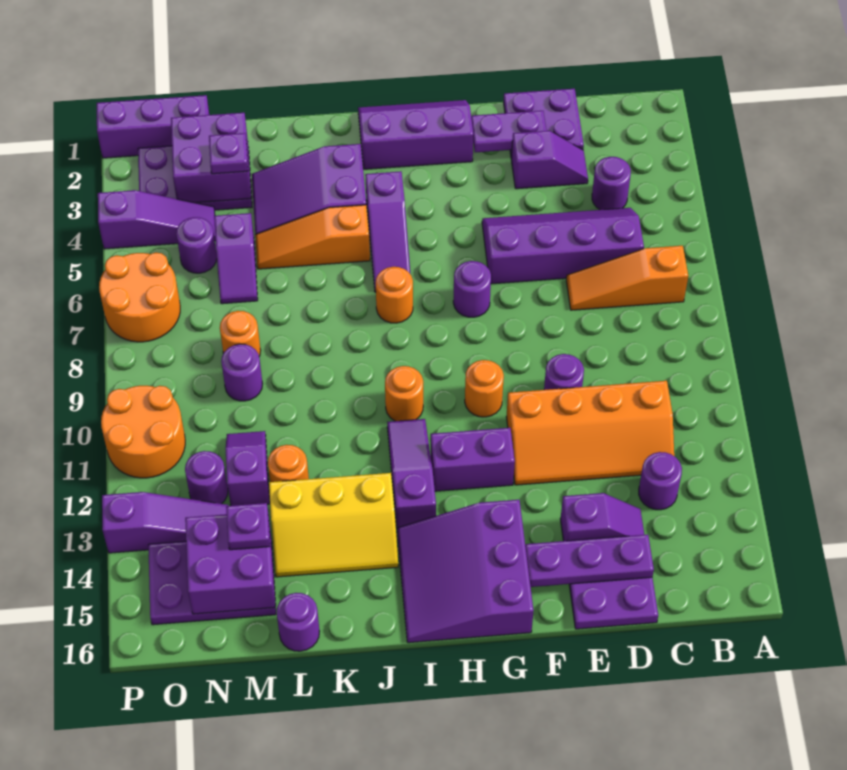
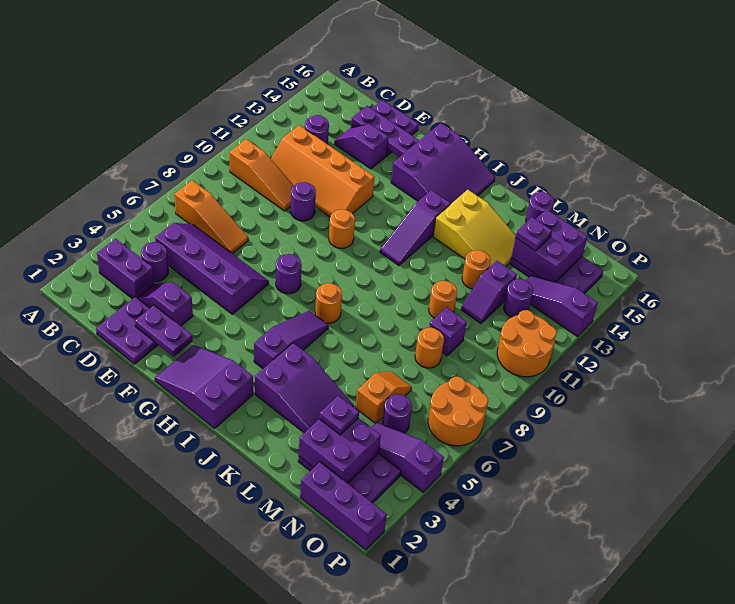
purple slope C5:F6 level 1 top 6 -> purple slope C5:F6 level 1 top 5
orange slope C11:F12 level 1 top 11 -> orange slope C11:F12 level 1 top 12
purple slope G1:I2 level 1 top 2 -> purple slope G1:I2 level 1 top I
purple brick G12:H12 level 1 -> purple brick B3:C3 level 1
orange round brick I10 level 1 -> orange round brick L10 level 1
orange slope J5:L5 level 1 top J -> orange slope B10:D10 level 1 top B
yellow slope J13:L14 level 1 top 13 -> yellow slope J13:L14 level 1 top J
purple slope M5:M6 level 1 top 5 -> orange slope M5:M6 level 1 top 5
purple round brick M9 level 1 -> purple brick M9 level 1

